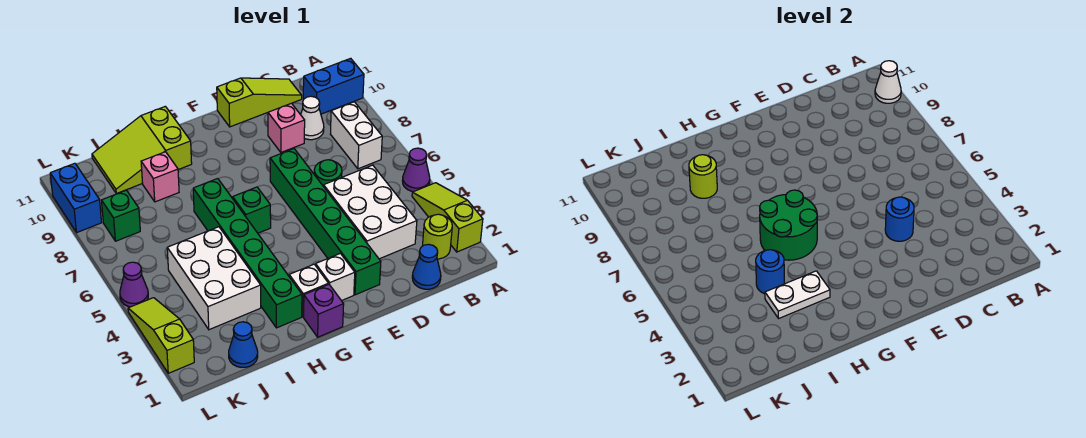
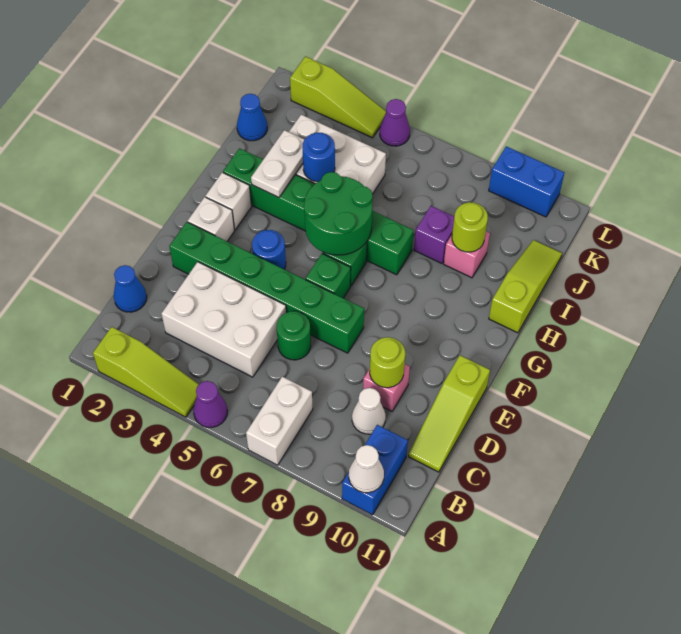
lime round brick B2 level 1 -> lime round brick D9 level 2
white brick B7:B8 level 1 -> white brick A7:B7 level 1
blue round brick D4 level 2 -> blue round brick F4 level 1
purple brick G1 level 1 -> purple brick I8 level 1
lime slope H10:J11 level 1 top H -> lime slope H11:J11 level 1 top H
green brick K8 level 1 -> green brick F6 level 1

